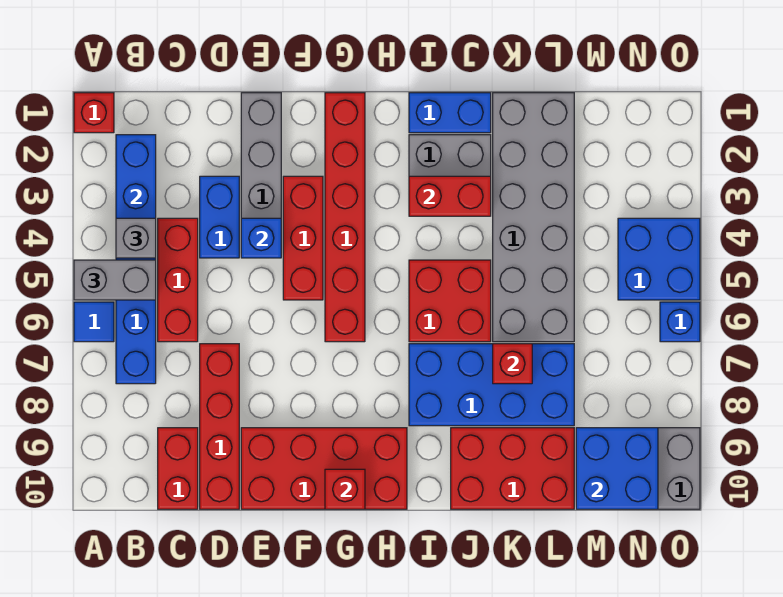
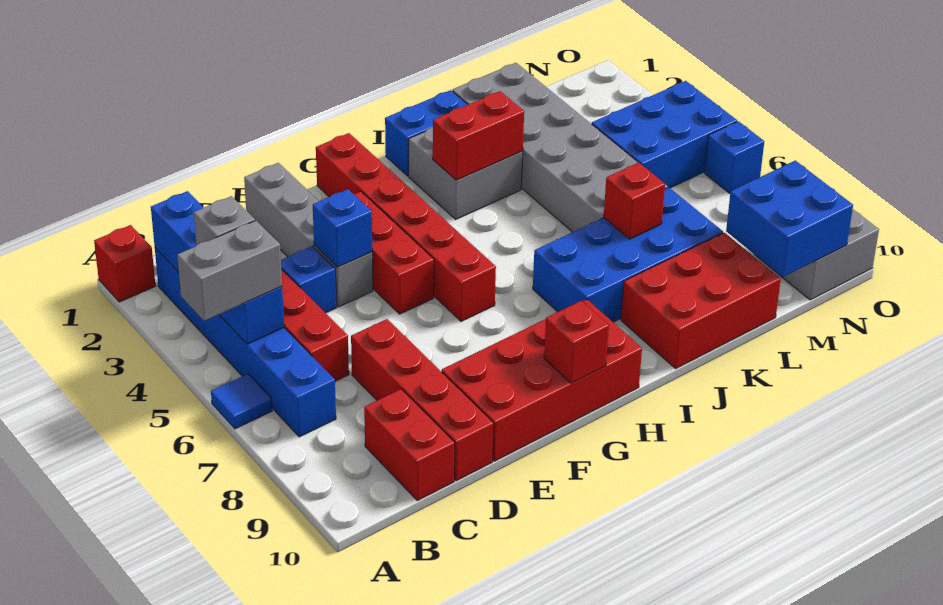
blue brick D3:D4 level 1 -> blue brick D4 level 1
red brick I5:J6 level 1 -> none
blue brick N4:O5 level 1 -> blue brick M4:O5 level 1

